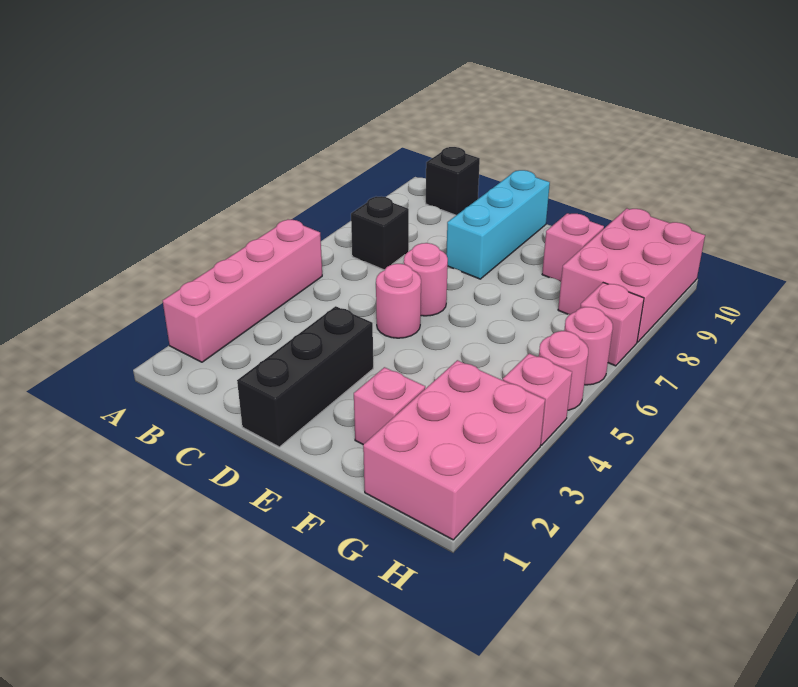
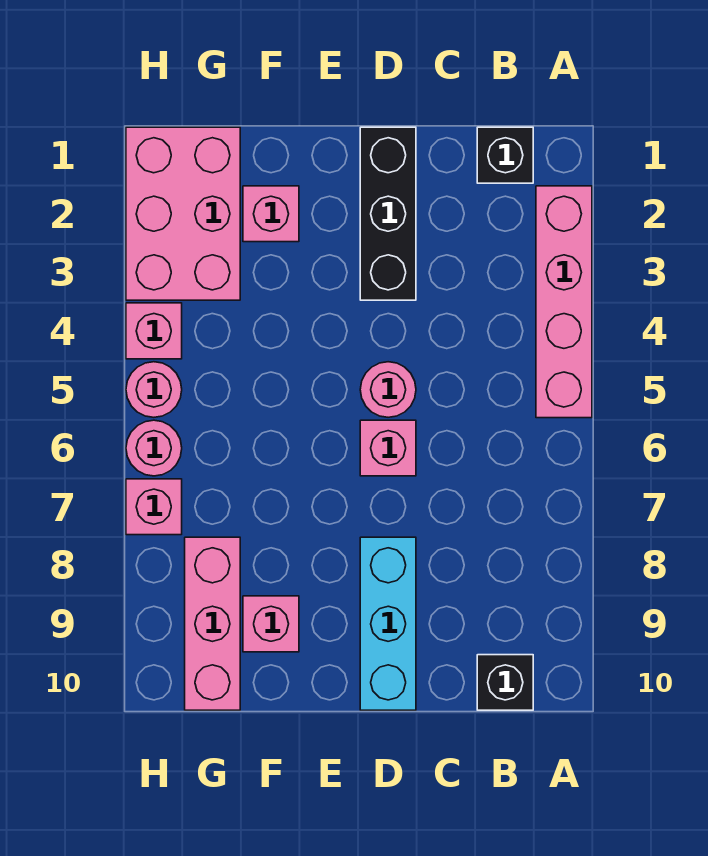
black brick B7 level 1 -> black brick B1 level 1
pink round brick D6 level 1 -> pink brick D6 level 1
pink brick G8:H10 level 1 -> pink brick G8:G10 level 1

